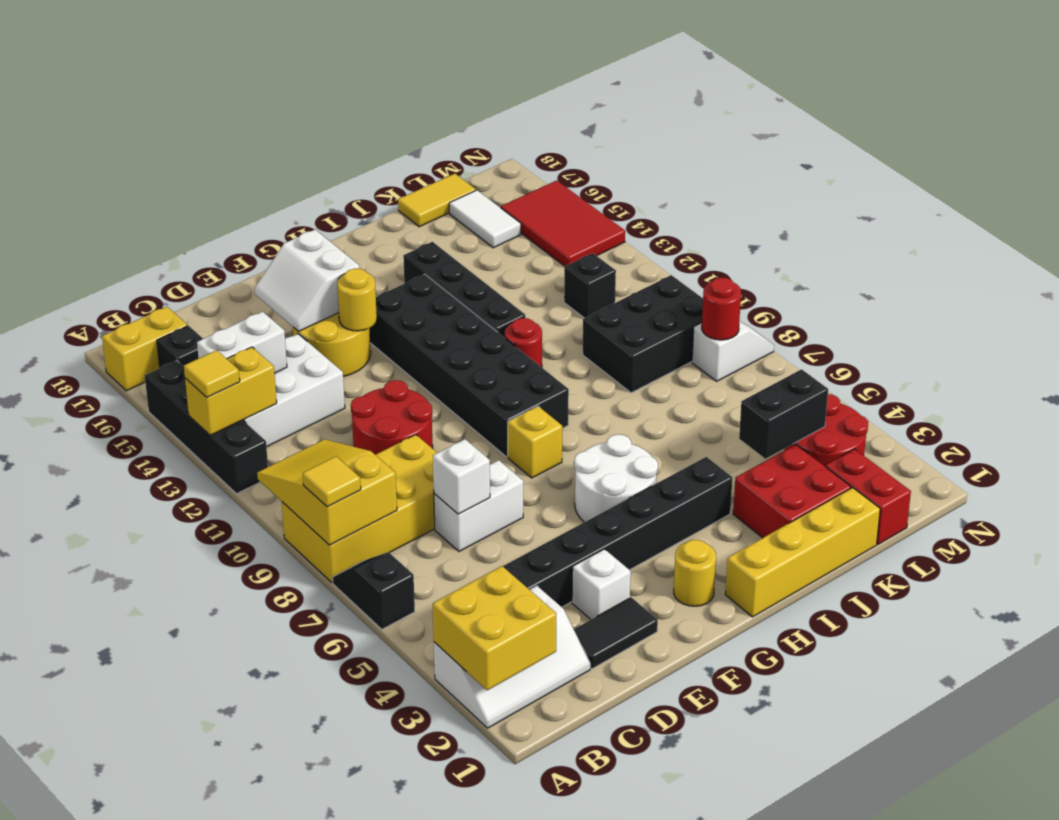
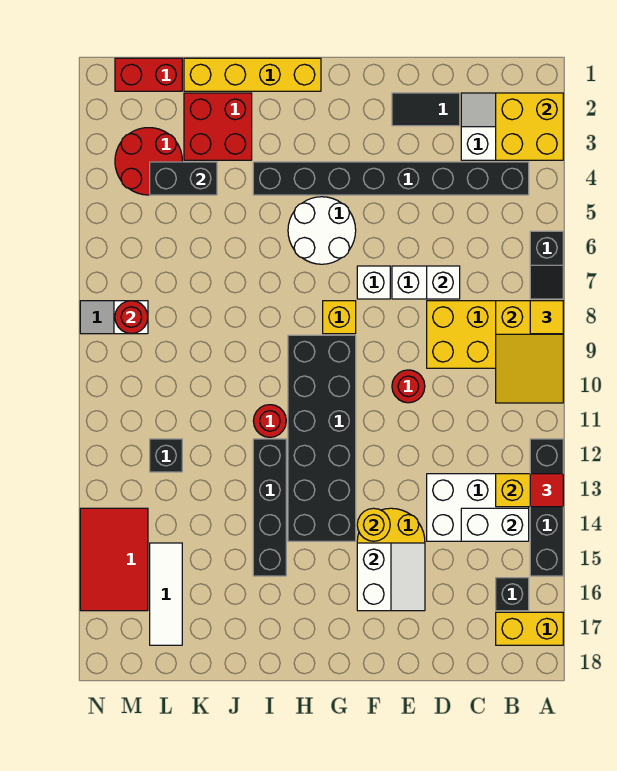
yellow tile A13 level 3 -> red tile A13 level 3
red round brick D10:E11 level 1 -> red round brick E10 level 1
white brick E3 level 1 -> white brick F7 level 1
yellow round brick G2 level 1 -> none
black brick K9:M10 level 1 -> none
yellow tile K18:L18 level 1 -> none
red brick L1:L2 level 1 -> red brick L1:M1 level 1
white tile L16:L17 level 1 -> white tile L15:L17 level 1

